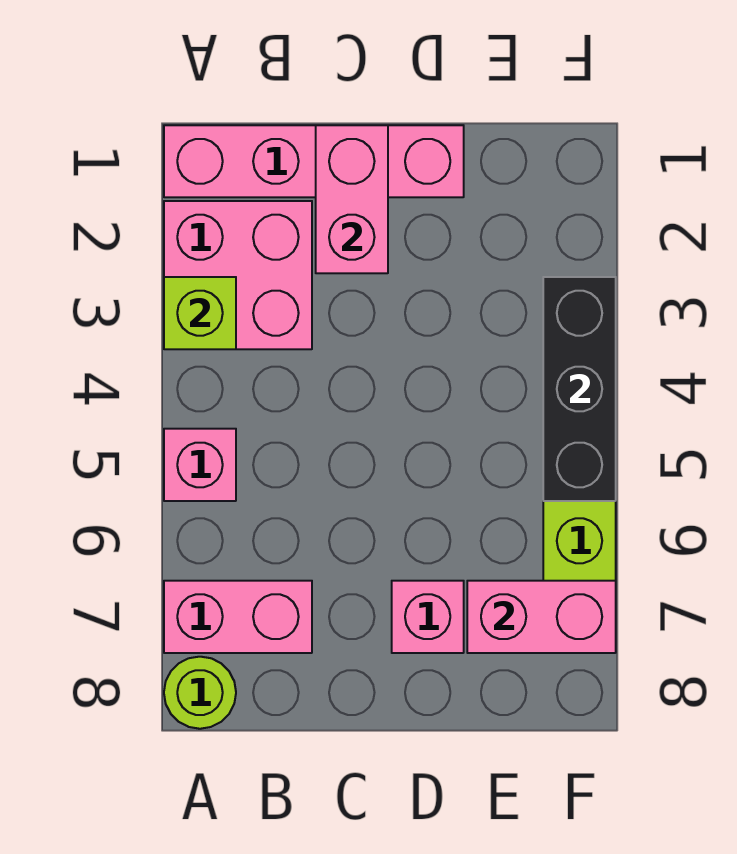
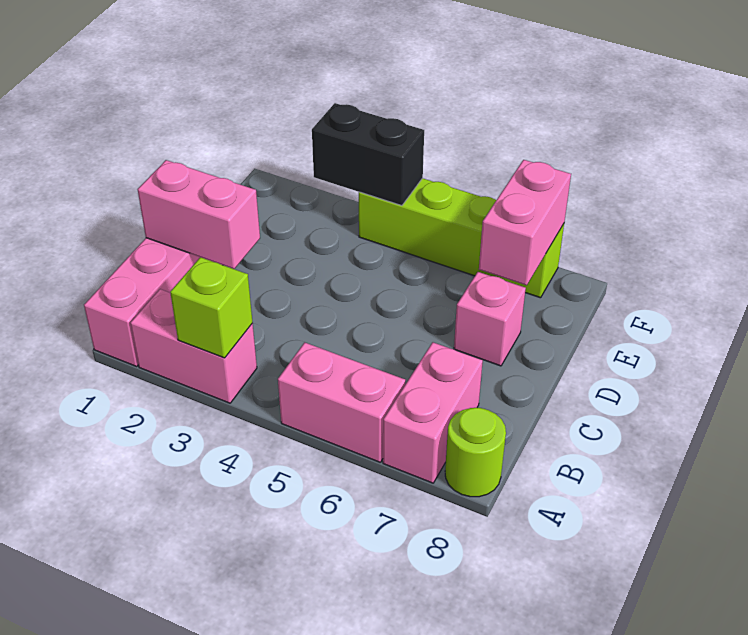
pink brick A2:B3 level 1 -> pink brick A2:A3 level 1
pink brick A5 level 1 -> pink brick A5:A6 level 1
black brick F3:F5 level 2 -> black brick F3:F4 level 2

